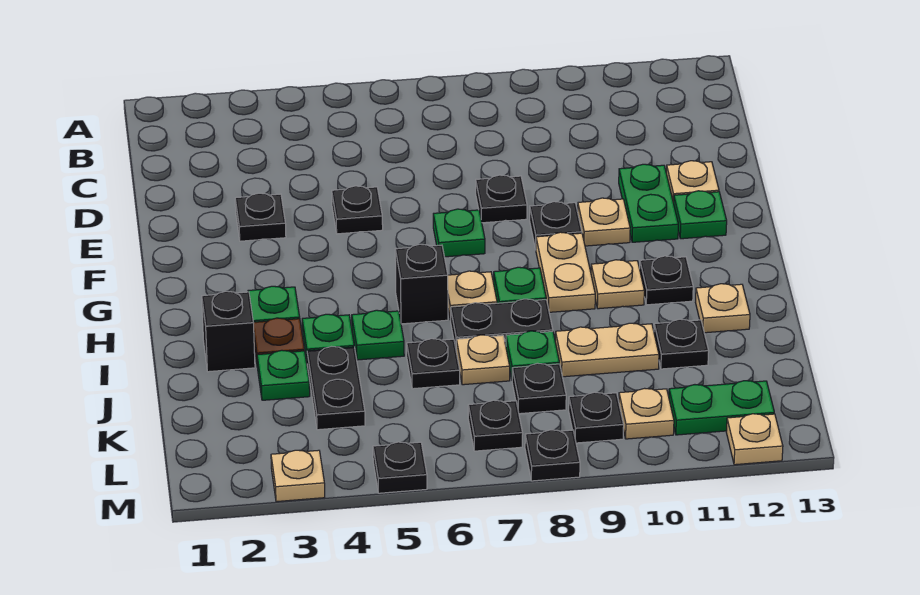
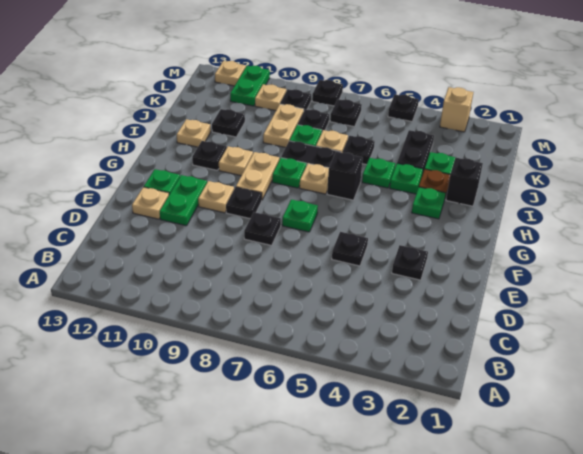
tan plate J9:J10 level 1 -> tan plate J9:K9 level 1
green plate L11:L12 level 1 -> green plate L11:M11 level 1
tan plate M3 level 1 -> tan brick M3 level 1

